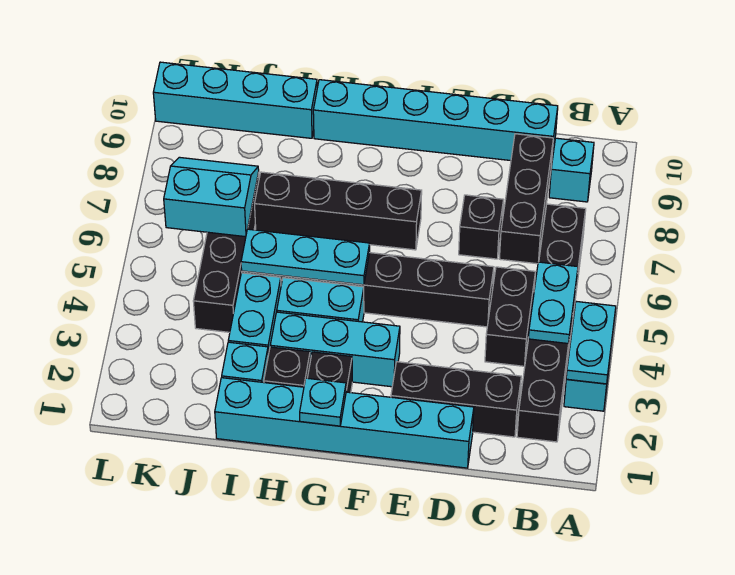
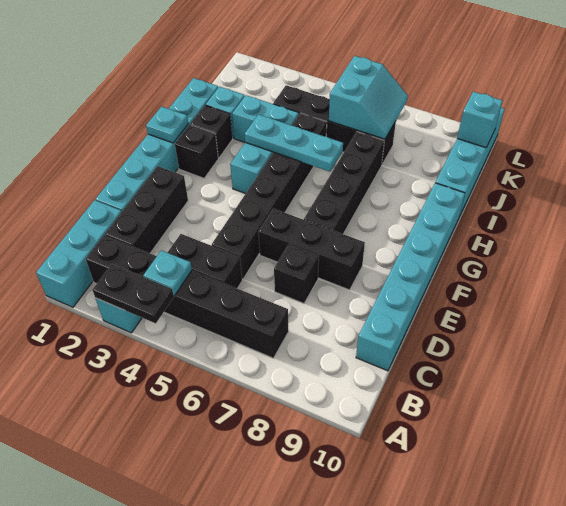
cyan plate A3:A4 level 2 -> black plate A3:A4 level 2
cyan plate B4:B5 level 2 -> cyan plate B4 level 2
cyan brick B9 level 1 -> cyan brick K10 level 2
black brick C7:C9 level 1 -> black brick E6:E8 level 1
cyan brick F3:H3 level 1 -> cyan brick A1:C1 level 1
cyan plate G5:I5 level 2 -> cyan plate H4:H6 level 2

